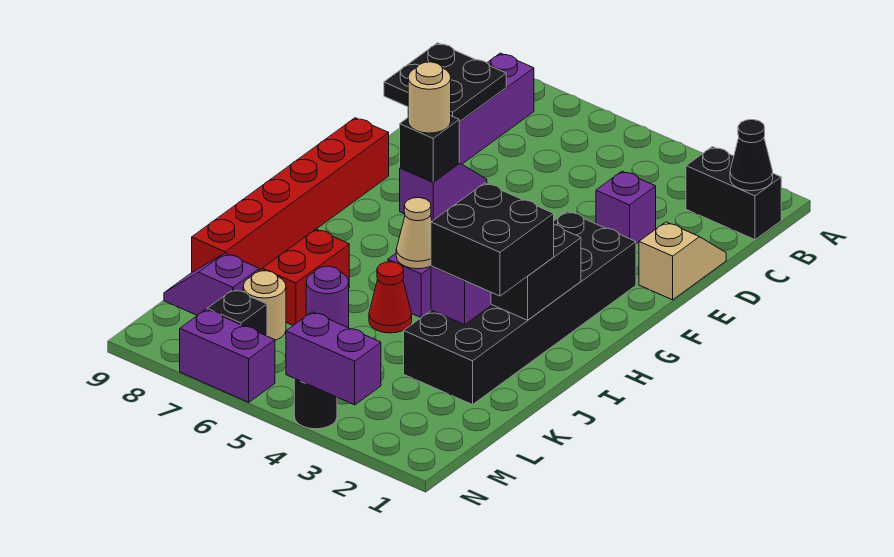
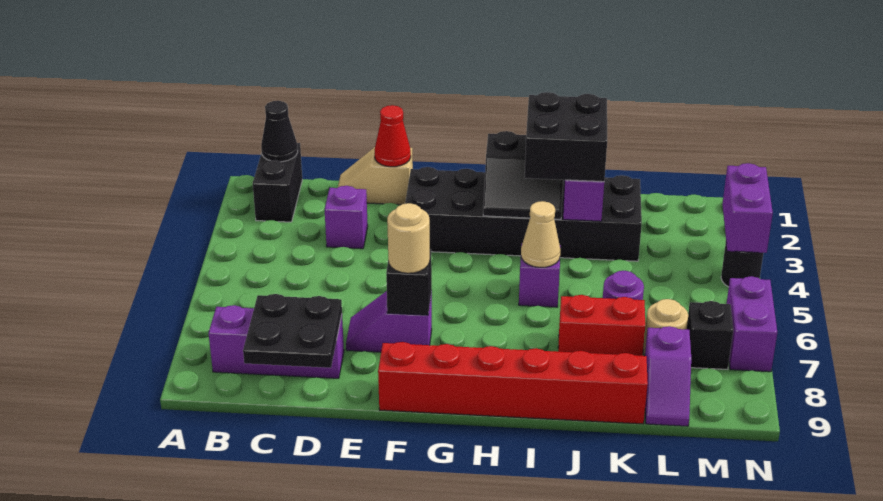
red cone J5 level 1 -> red cone E1 level 2

